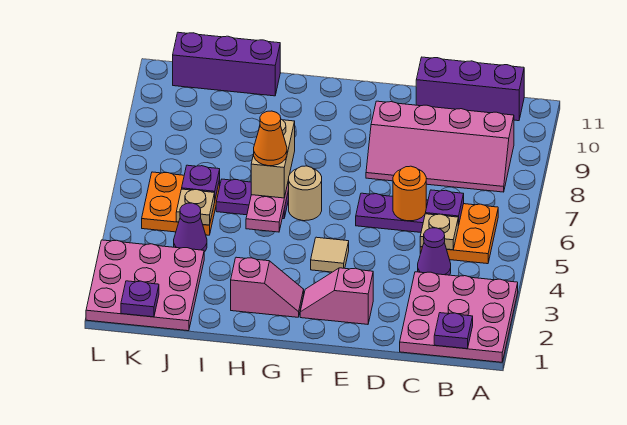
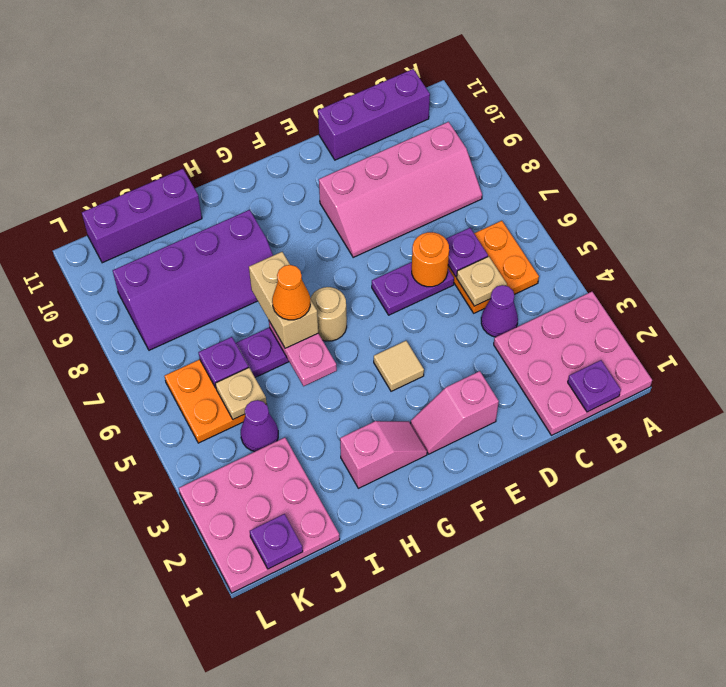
none -> purple slope H8:K9 level 1 top 9

